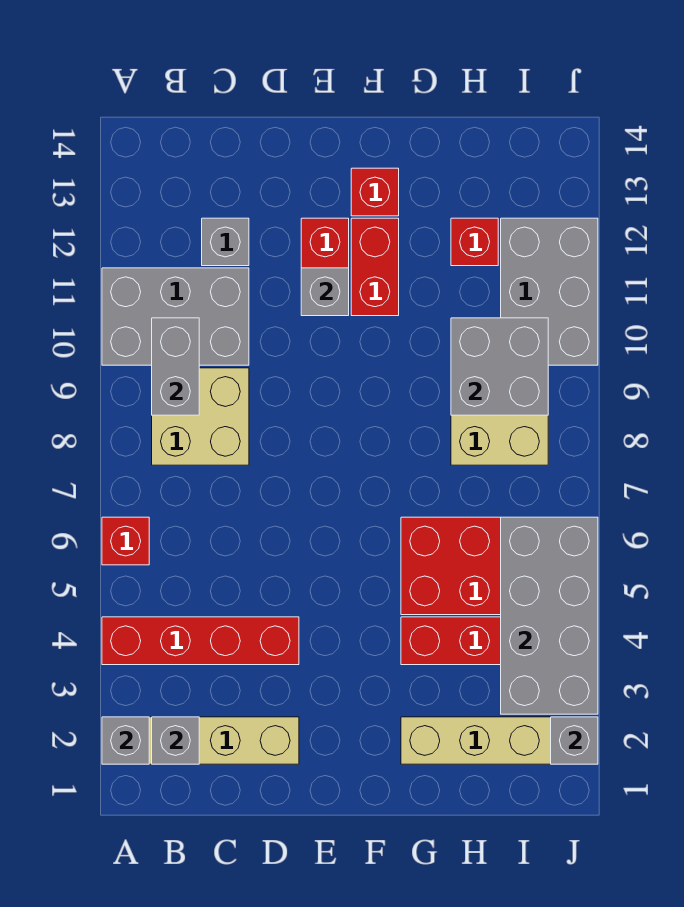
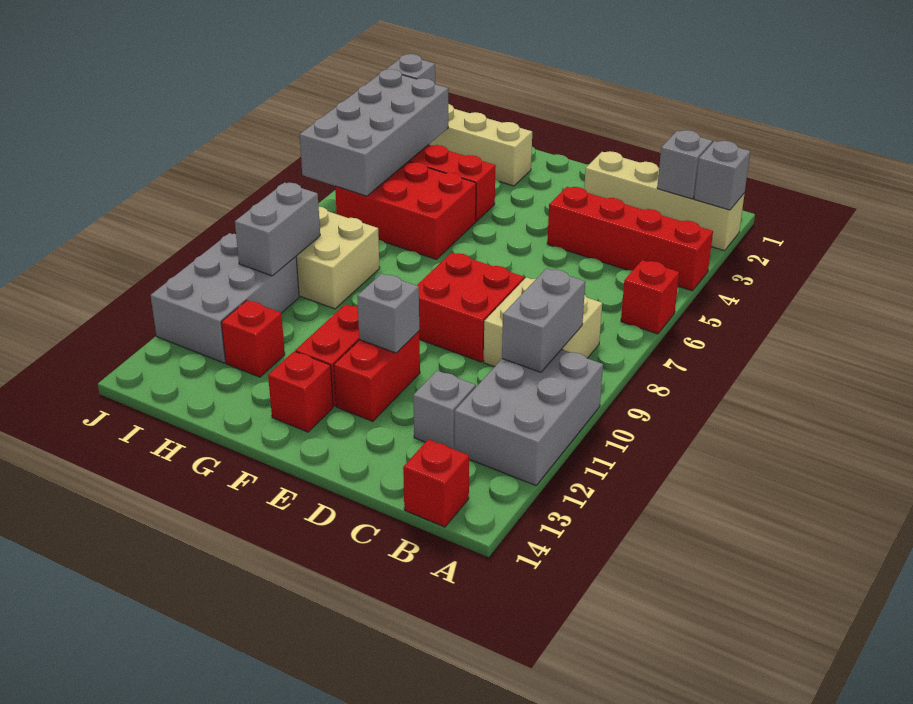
grey brick A10:C11 level 1 -> grey brick A10:B12 level 1
none -> red brick B14 level 1
none -> red brick D8:E9 level 1
grey brick H9:I10 level 2 -> grey brick I9:I10 level 2

